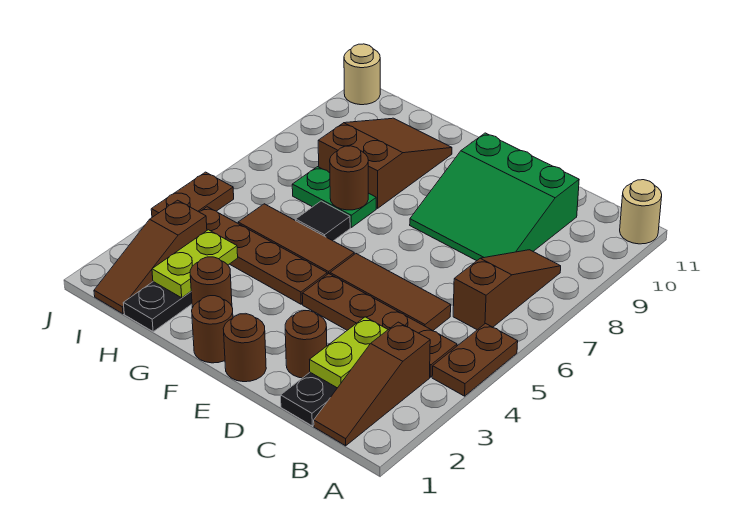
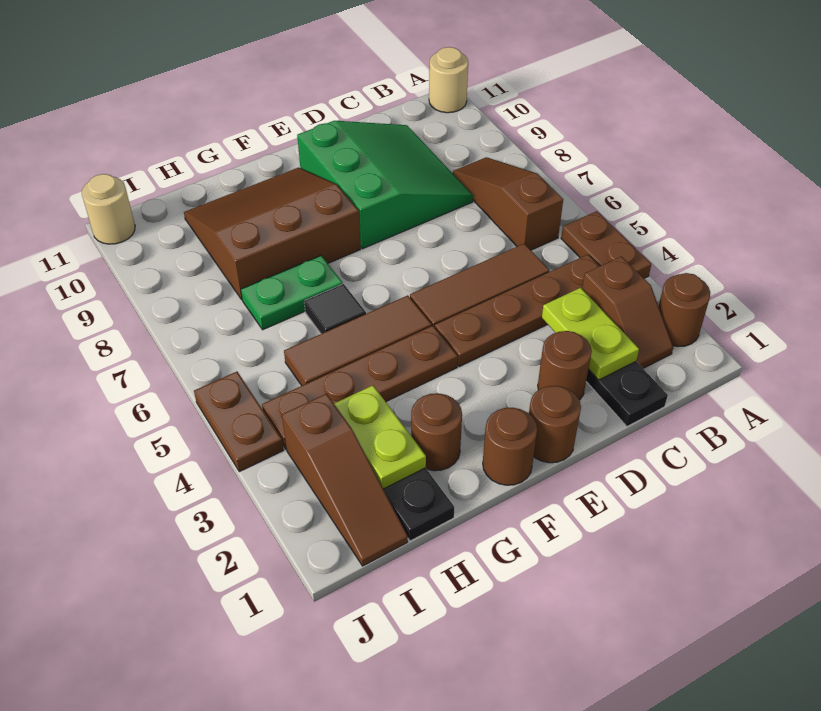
brown slope B1:B3 level 1 top 3 -> brown slope B2:B3 level 1 top 3
green slope C8:E10 level 1 top 10 -> green slope C8:E10 level 1 top E
brown round brick G7 level 2 -> brown round brick A2 level 1
brown slope G8:H10 level 1 top 8 -> brown slope F8:H10 level 1 top 8

